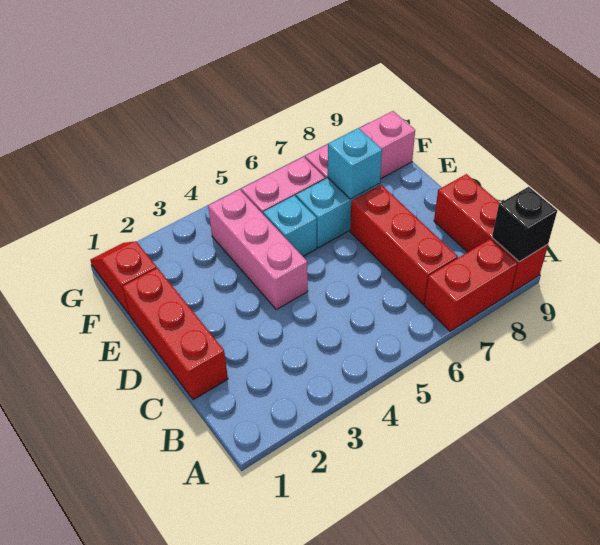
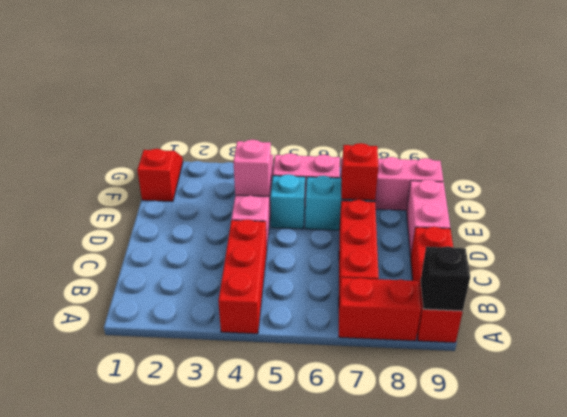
red brick C1:E1 level 1 -> red brick A4:C4 level 1
none -> pink brick D9:E9 level 1
none -> pink brick E4 level 2
cyan brick E7 level 2 -> red brick E7 level 2

